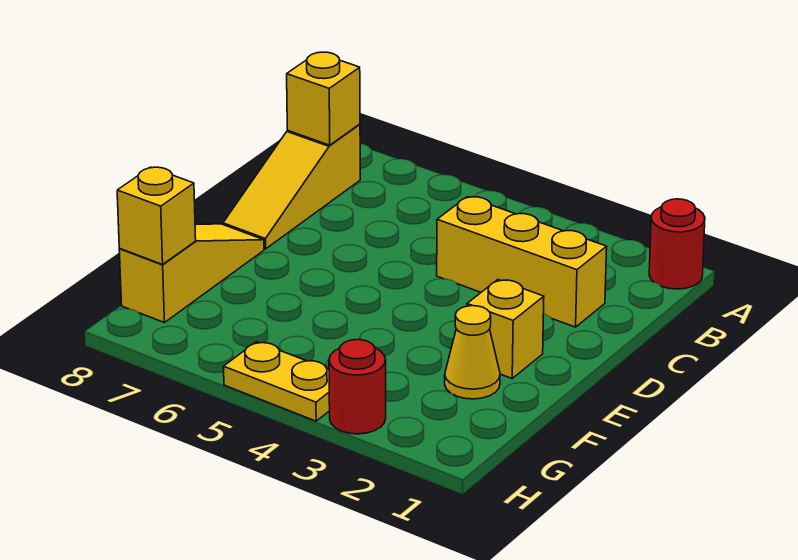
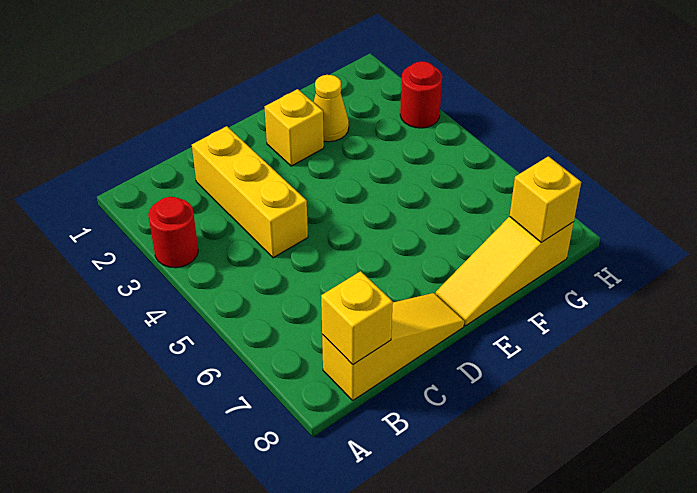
red round brick A1 level 1 -> red round brick A3 level 1
yellow plate H4:H5 level 1 -> none

